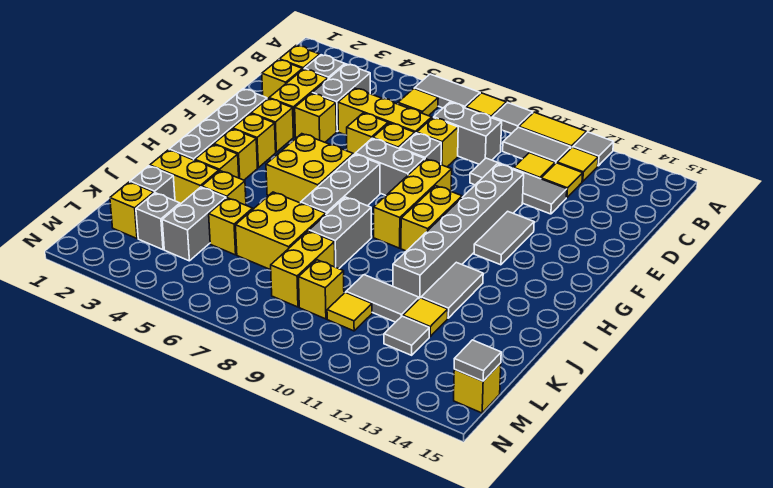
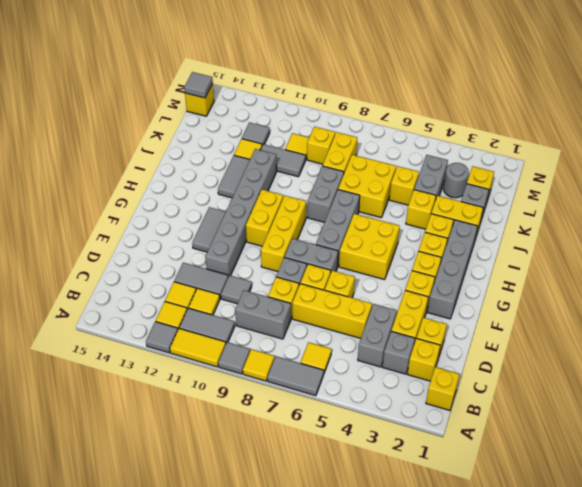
yellow brick E4 level 1 -> yellow brick B1 level 1
grey brick L3 level 1 -> grey round brick L3 level 1

